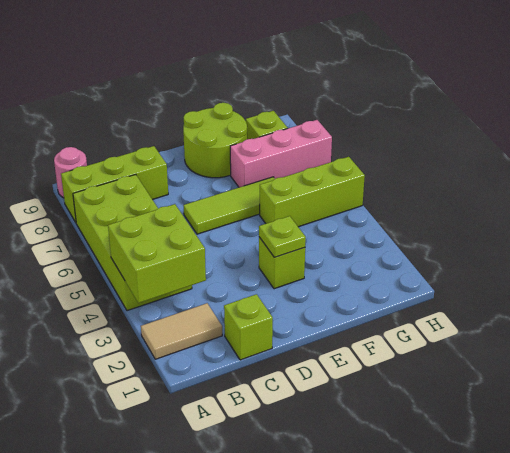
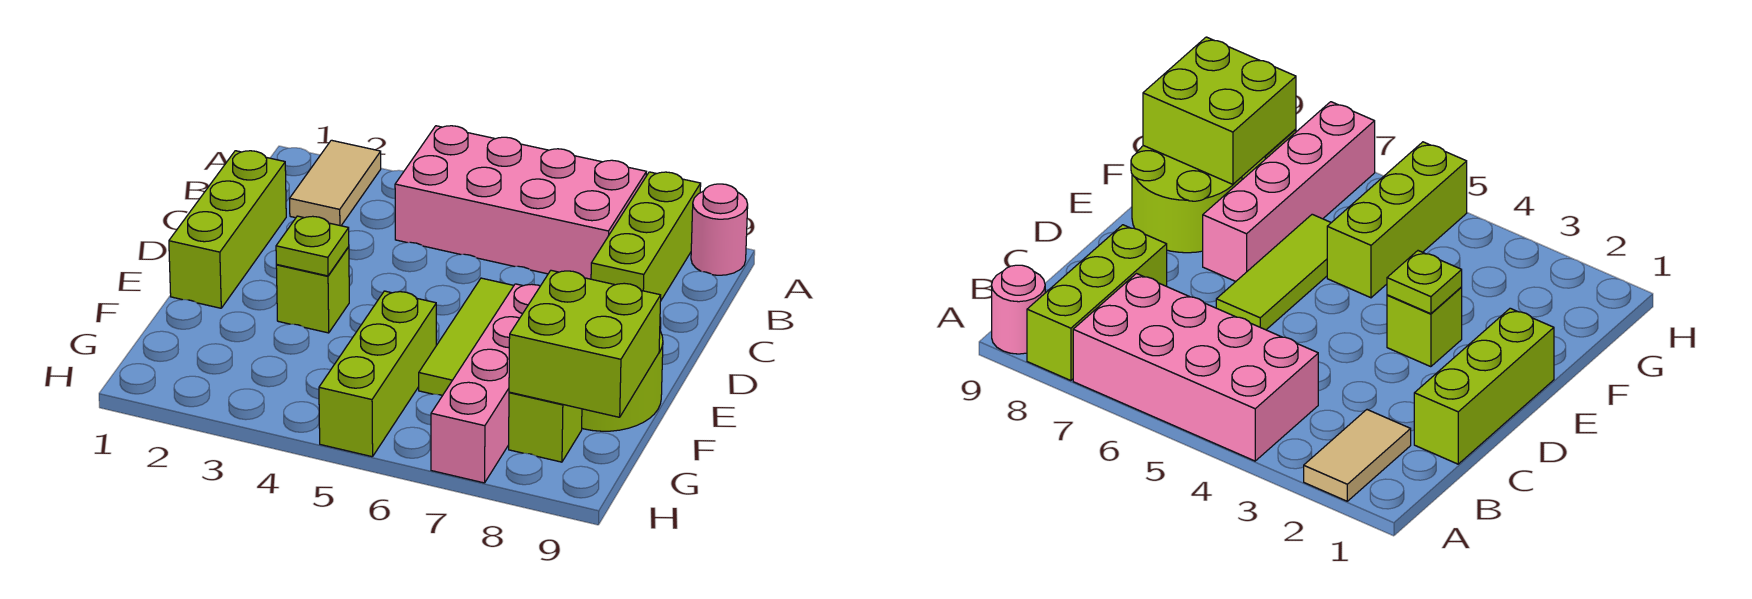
lime brick A3:B4 level 2 -> lime brick F8:G9 level 2
lime brick A4:B7 level 1 -> pink brick A4:B7 level 1
lime brick C1 level 1 -> lime brick C1:E1 level 1
pink brick F7:H7 level 1 -> pink brick E7:H7 level 1

